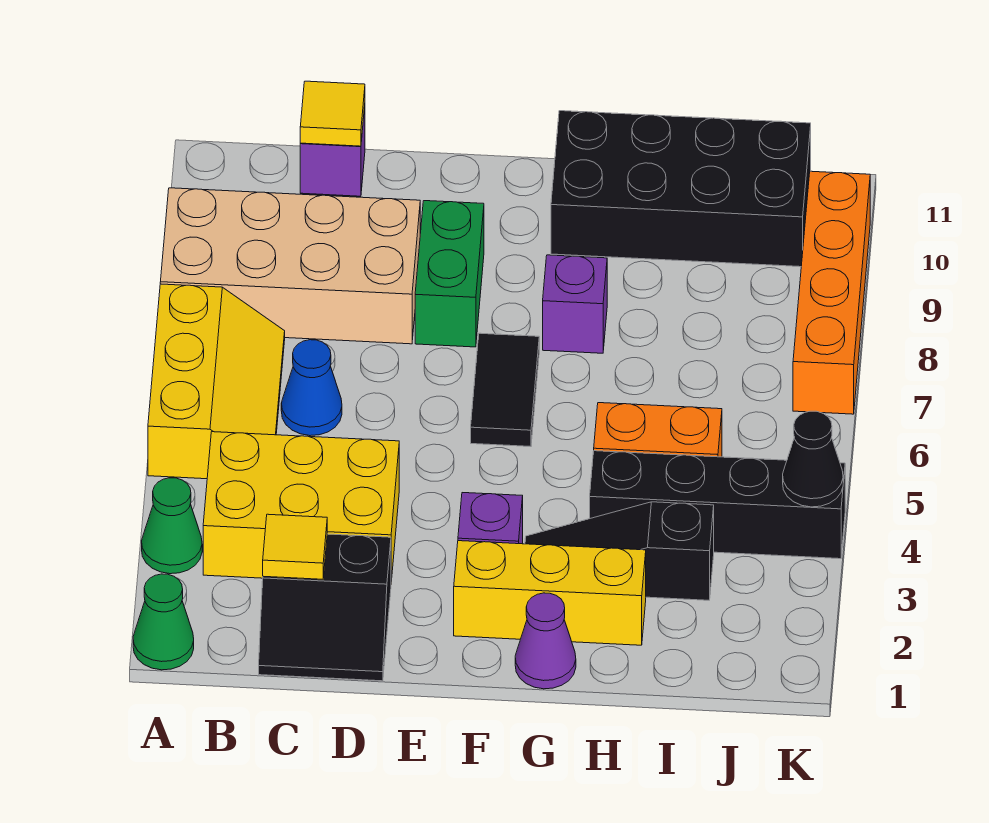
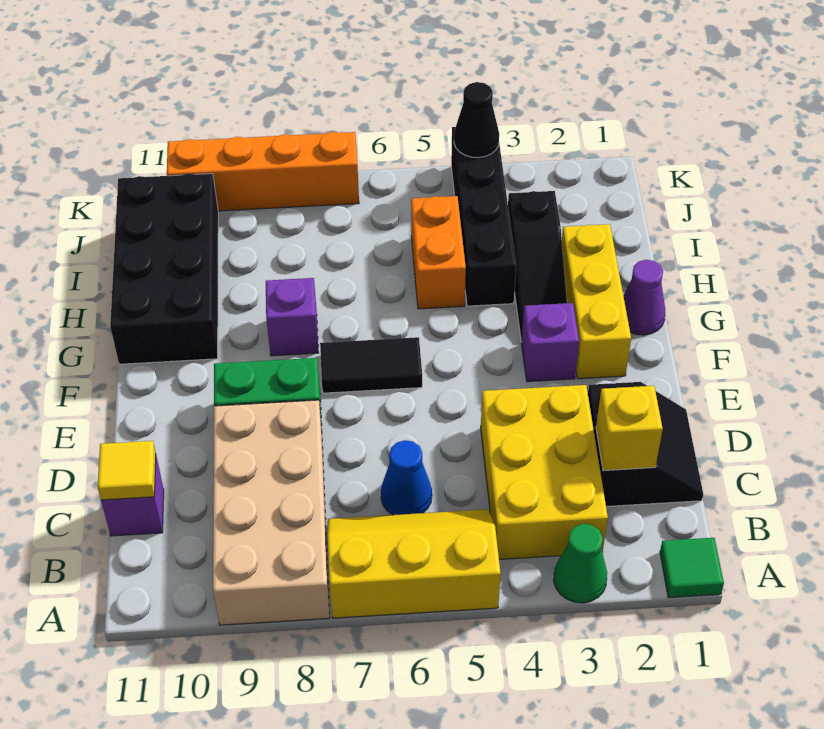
green cone A1 level 1 -> green tile A1 level 1
yellow tile C2 level 2 -> yellow brick C2 level 2

